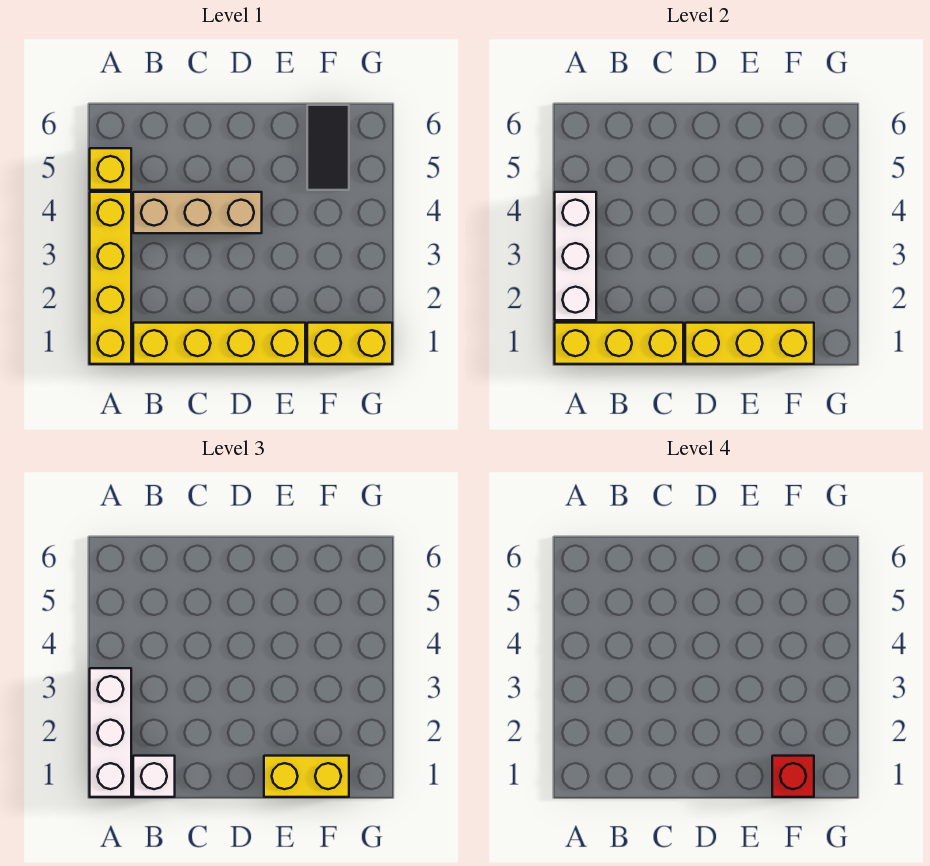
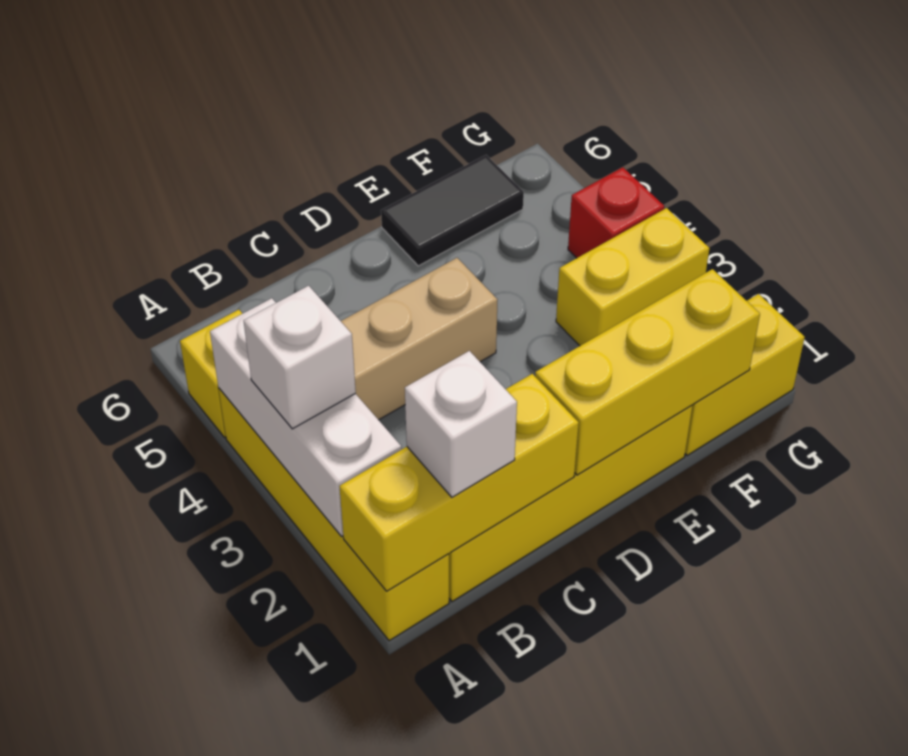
white brick A1:A3 level 3 -> white brick A3 level 3
yellow brick E1:F1 level 3 -> yellow brick F3:G3 level 1
red brick F1 level 4 -> red brick G4 level 1
black tile F5:F6 level 1 -> black tile E6:F6 level 1

